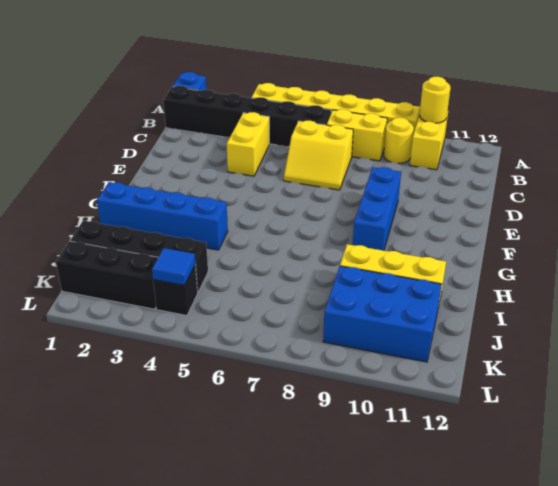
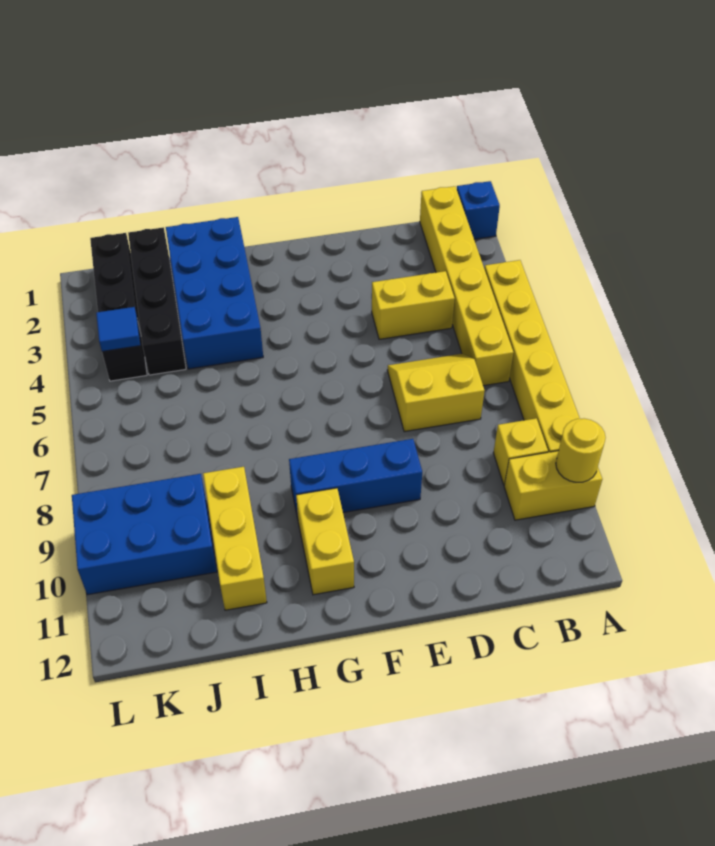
black brick B1:B6 level 1 -> yellow brick B1:B6 level 1
yellow brick B7:B8 level 1 -> yellow brick G10:G11 level 1
yellow round brick B9 level 1 -> yellow brick B9 level 1
yellow slope C6:D7 level 1 top C -> yellow slope C6:D7 level 1 top 7
blue brick H1:H4 level 1 -> blue brick H1:I4 level 1
blue brick J9:K11 level 1 -> blue brick J9:L10 level 1

